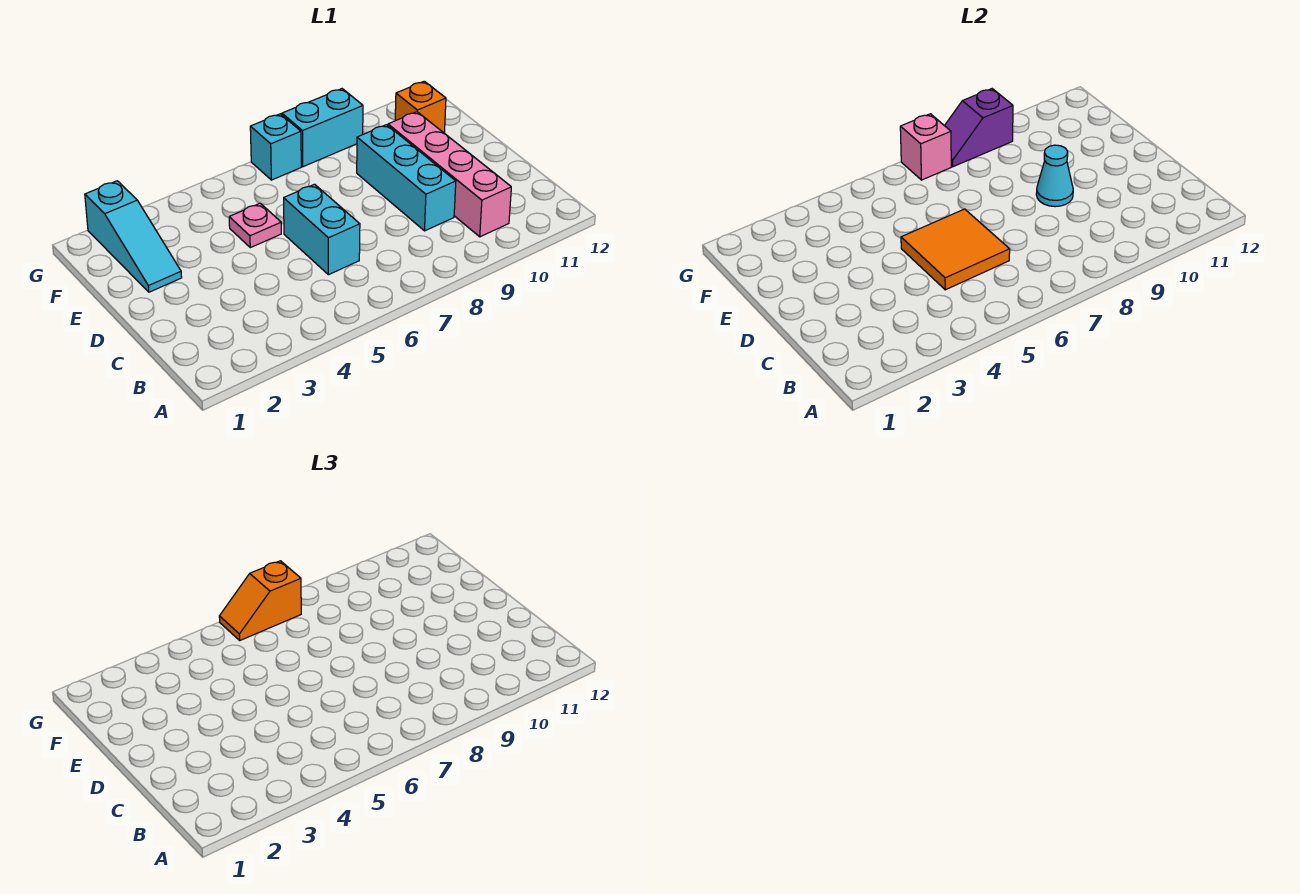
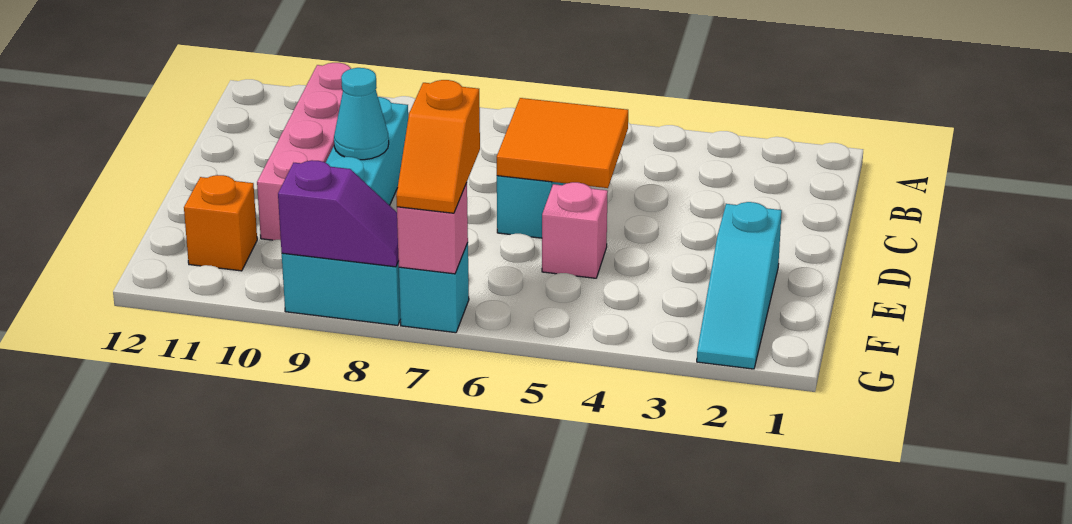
cyan slope E2:G2 level 1 top G -> cyan slope E2:G2 level 1 top E
pink plate E5 level 1 -> pink brick E5 level 1
orange slope G6:G7 level 3 top 7 -> orange slope F7:G7 level 3 top F

